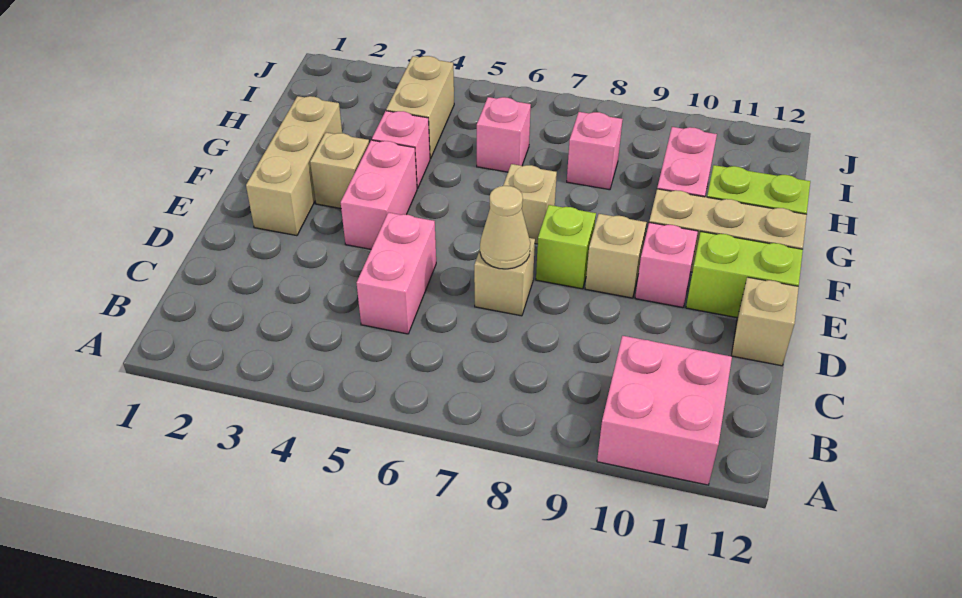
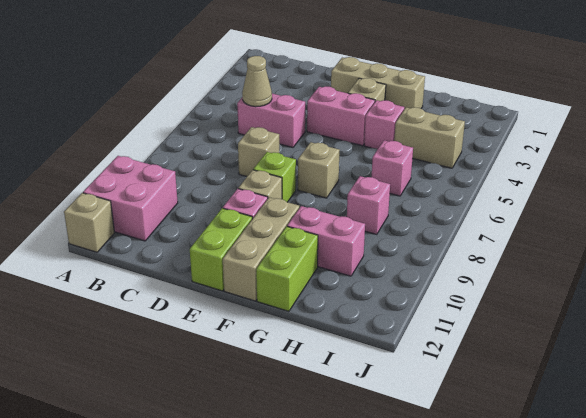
tan cone D7 level 2 -> tan cone C5 level 2
tan brick D12 level 1 -> tan brick A12 level 1

